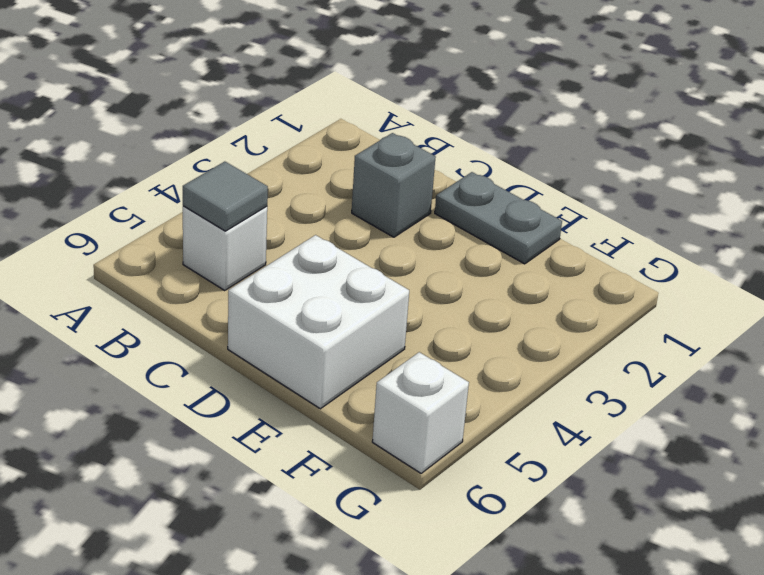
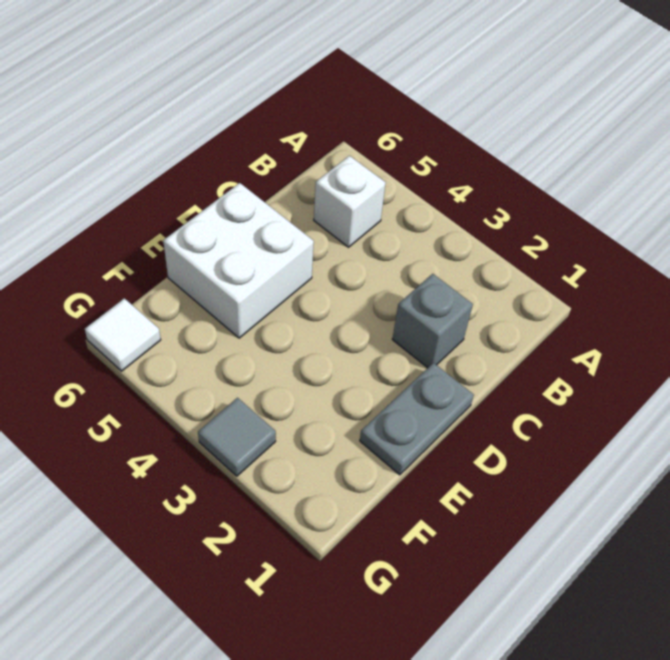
grey tile B5 level 2 -> grey tile G3 level 1
white brick G6 level 1 -> white tile G6 level 1

